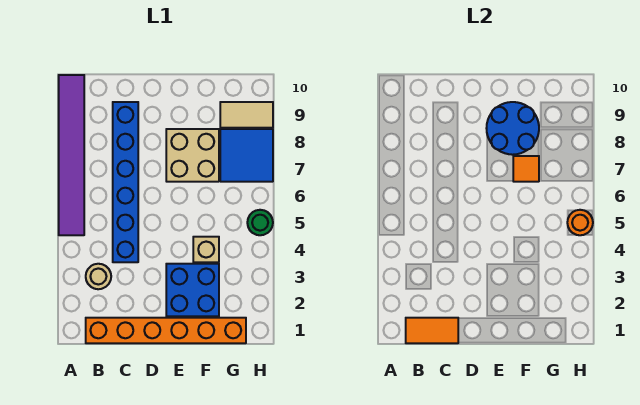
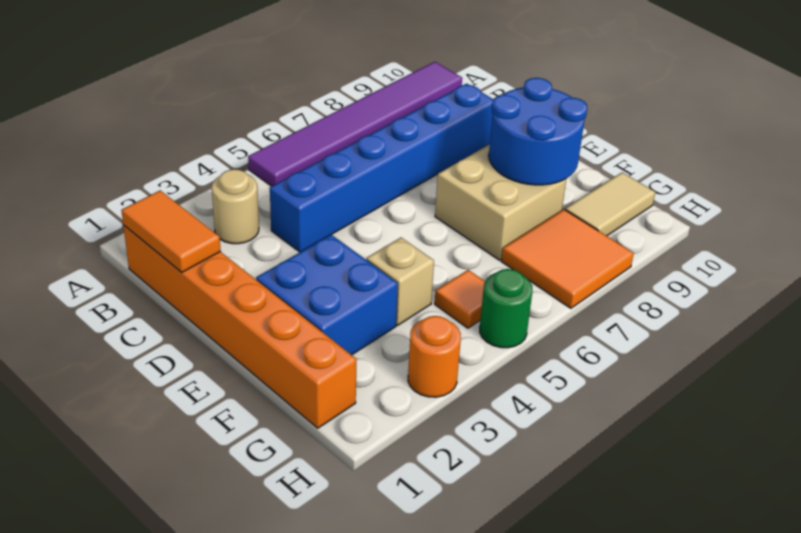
orange tile F7 level 2 -> orange tile G5 level 1
blue tile G7:H8 level 1 -> orange tile G7:H8 level 1
tan tile G9:H9 level 1 -> tan tile G9:G10 level 1
orange round brick H5 level 2 -> orange round brick H3 level 1

